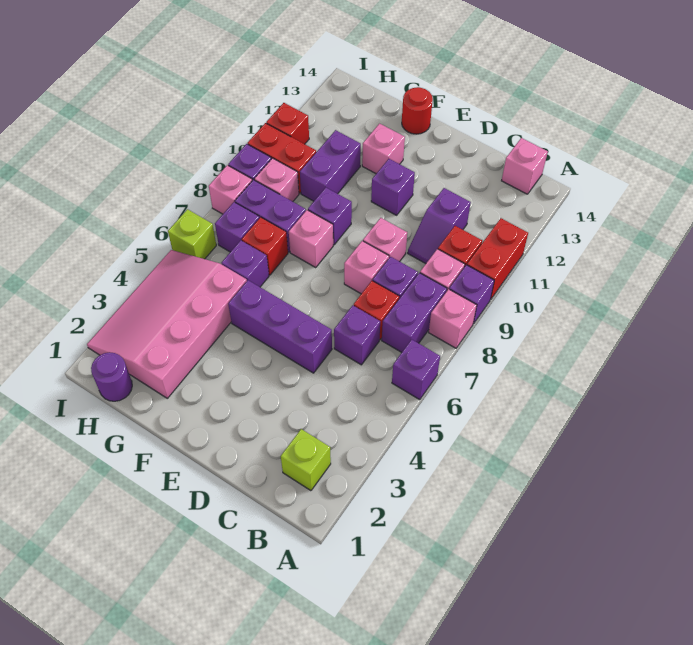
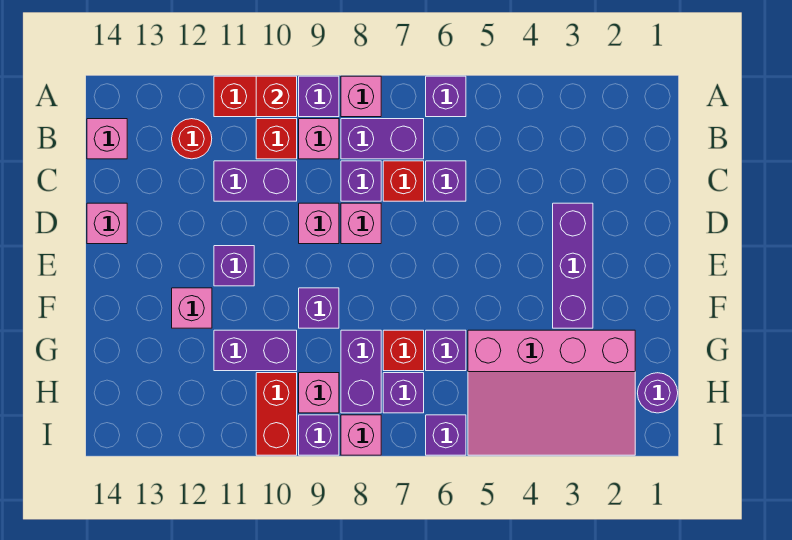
lime brick B2 level 1 -> none
purple slope C10:C11 level 1 top 11 -> purple brick C10:C11 level 1
purple brick D5:F5 level 1 -> purple brick D3:F3 level 1
pink brick F8 level 1 -> pink brick D14 level 1
red round brick F14 level 1 -> red round brick B12 level 1
lime brick I6 level 1 -> purple brick I6 level 1
red brick I11 level 1 -> red brick A10 level 2

